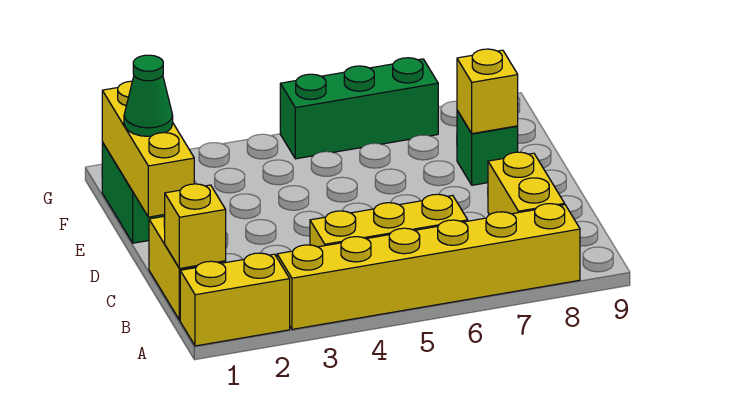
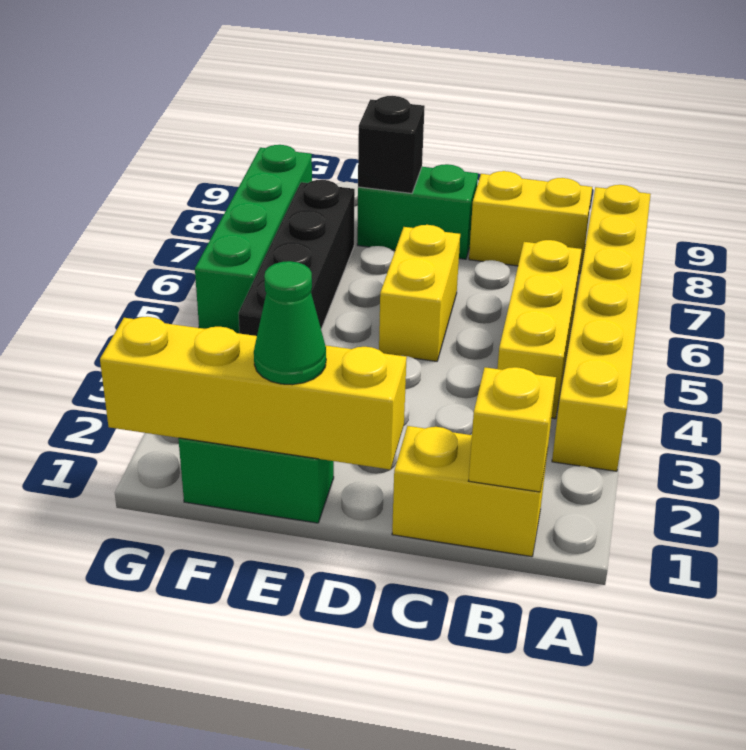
yellow brick A1:A2 level 1 -> yellow brick D5:D6 level 1
yellow brick D1:F1 level 2 -> yellow brick D1:G1 level 2
green brick E8 level 1 -> green brick D8:E8 level 1
yellow brick E8 level 2 -> black brick E8 level 2
none -> black brick F4:F7 level 1
green brick G5:G7 level 1 -> green brick G5:G8 level 1

